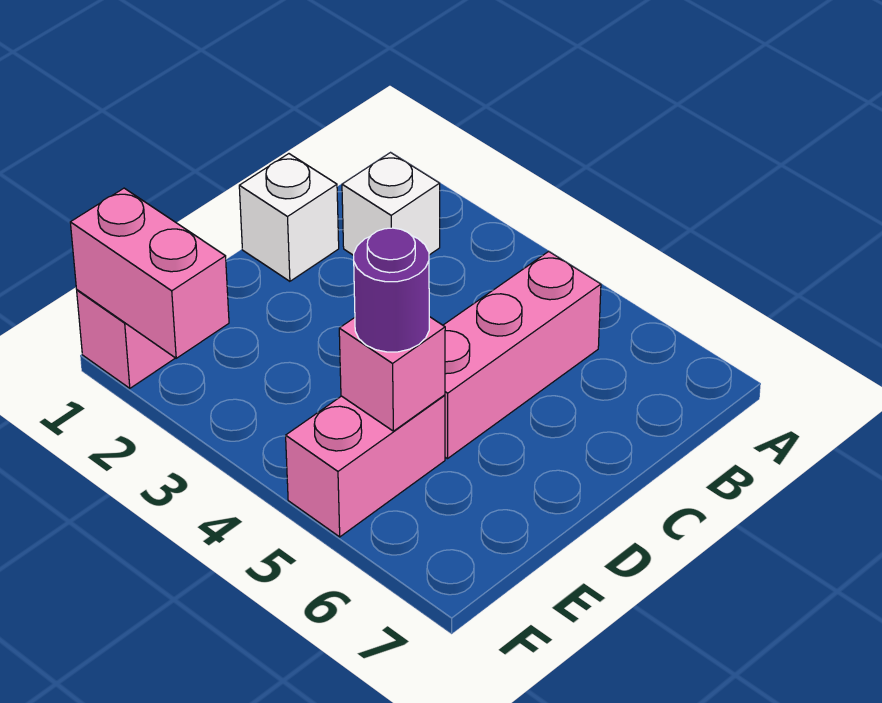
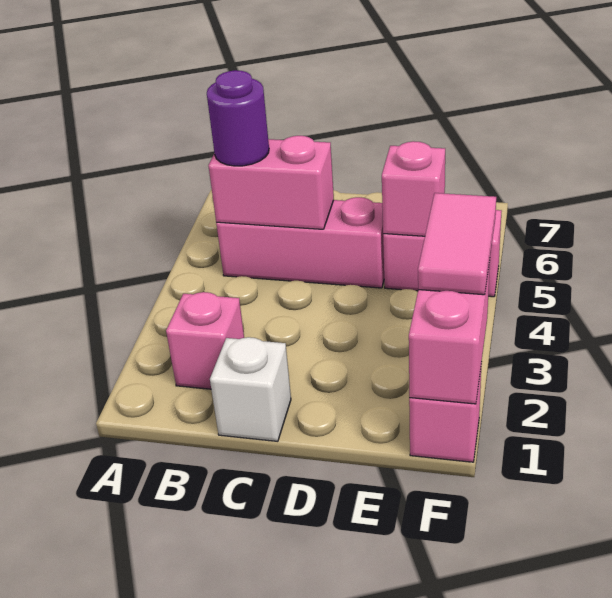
white brick B2 level 1 -> pink brick B2 level 1
none -> pink brick B5:C5 level 2
purple round brick E5 level 3 -> purple round brick B5 level 3
none -> pink tile F2:F3 level 3

